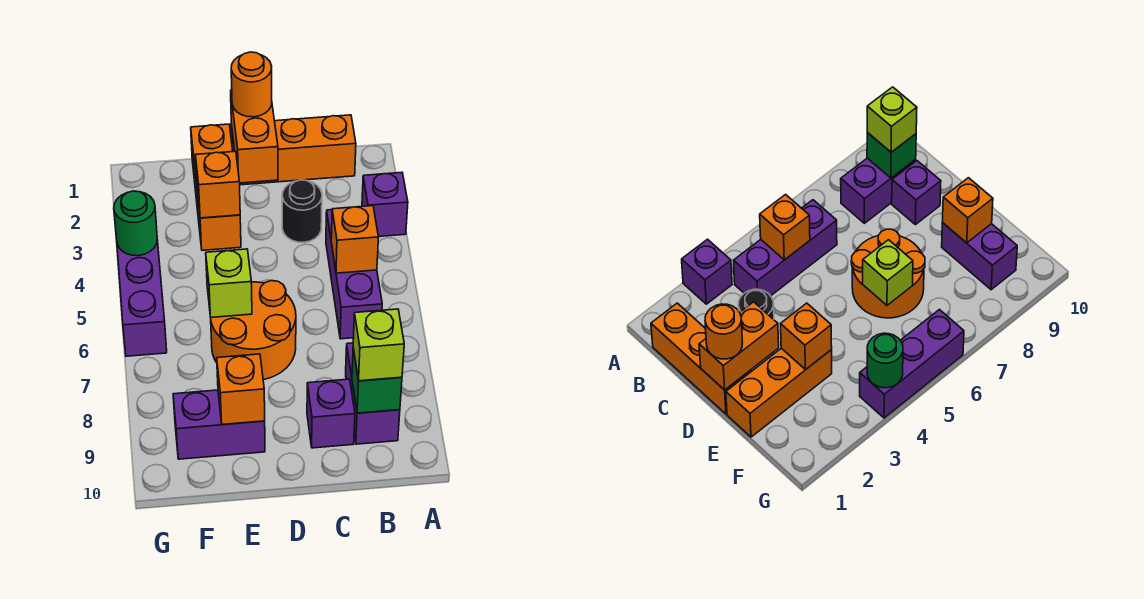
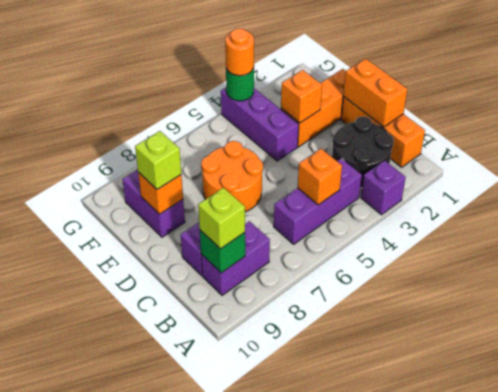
black round brick C3 level 1 -> black round brick B2:C3 level 1
orange brick D1:D2 level 2 -> orange brick C1:D1 level 2
orange round brick D1 level 3 -> orange round brick G4 level 3
lime brick E6 level 2 -> lime brick E9 level 3
purple brick G4:G6 level 1 -> purple brick E4:G4 level 1

